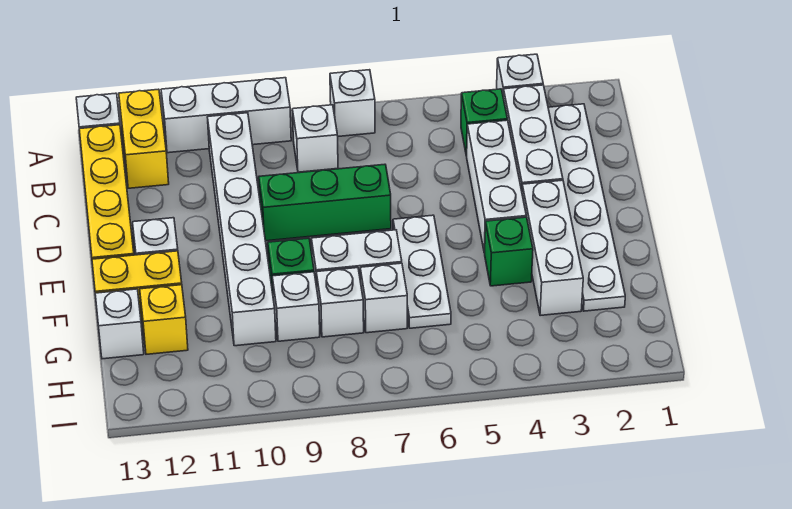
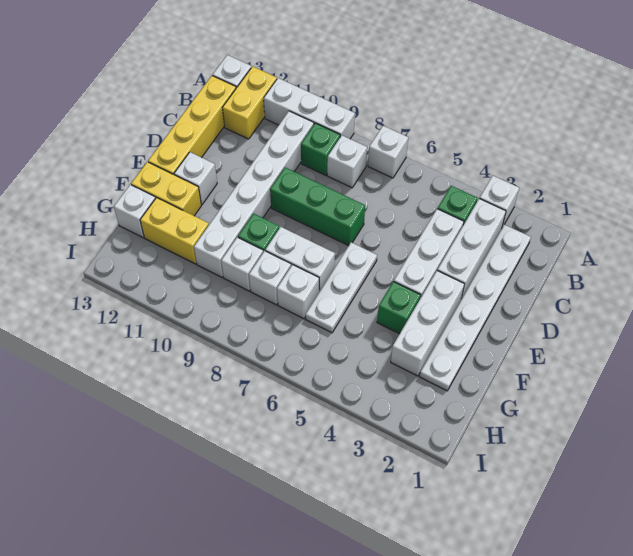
none -> green brick B9 level 1
yellow brick G12 level 1 -> yellow brick G11:G12 level 1

